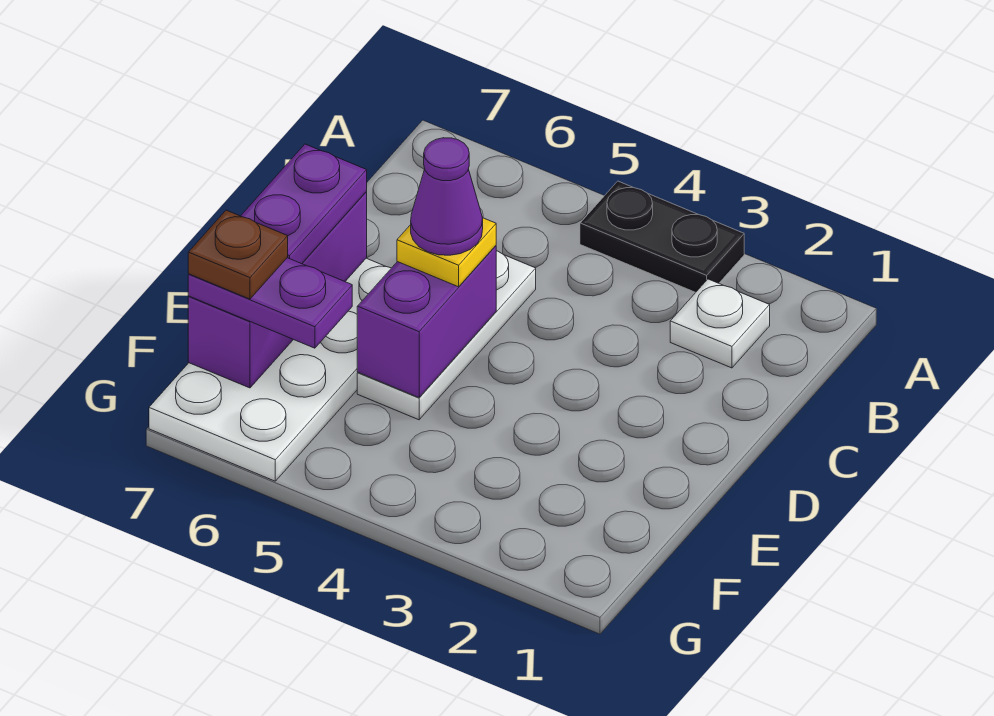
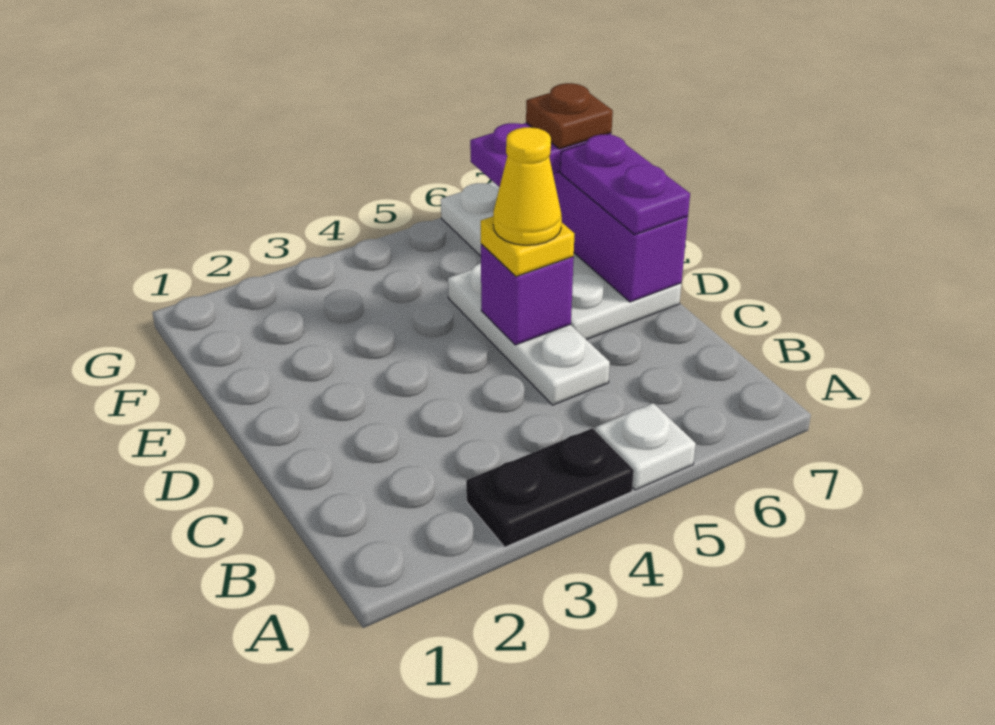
white plate B2 level 1 -> white plate A5 level 1
purple brick D5:E5 level 2 -> purple brick D5 level 2
purple cone D5 level 4 -> yellow cone D5 level 4

